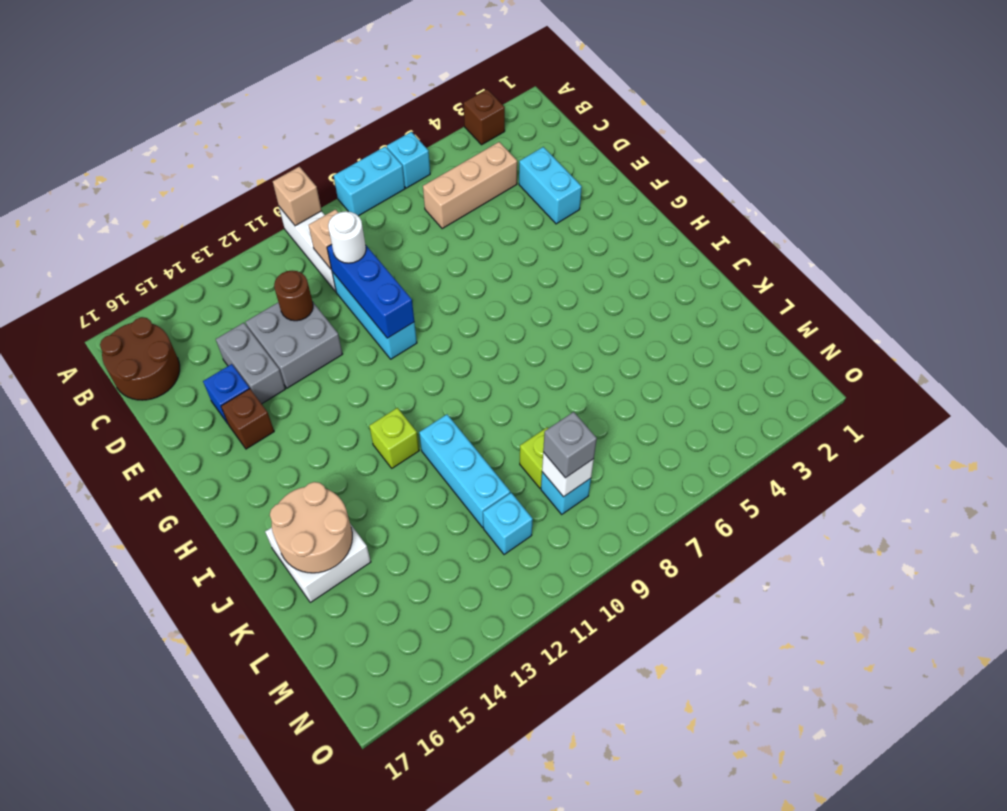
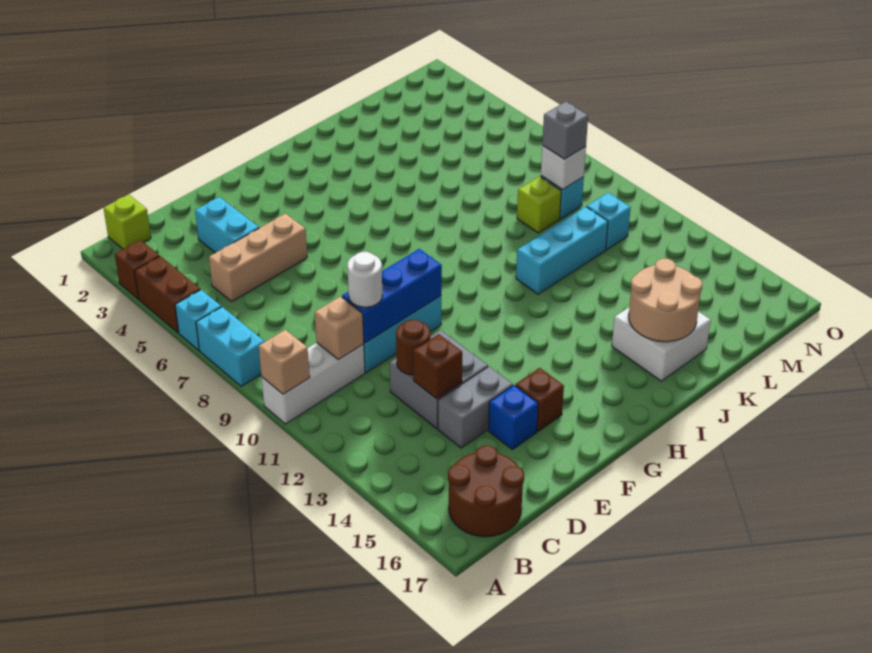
none -> brown brick A4:A5 level 1
tan brick C4:C6 level 1 -> tan brick C5:E5 level 1
cyan brick D3:E3 level 1 -> cyan brick D3:D4 level 1
none -> brown brick D13 level 2
lime brick I12 level 1 -> lime brick B1 level 1

